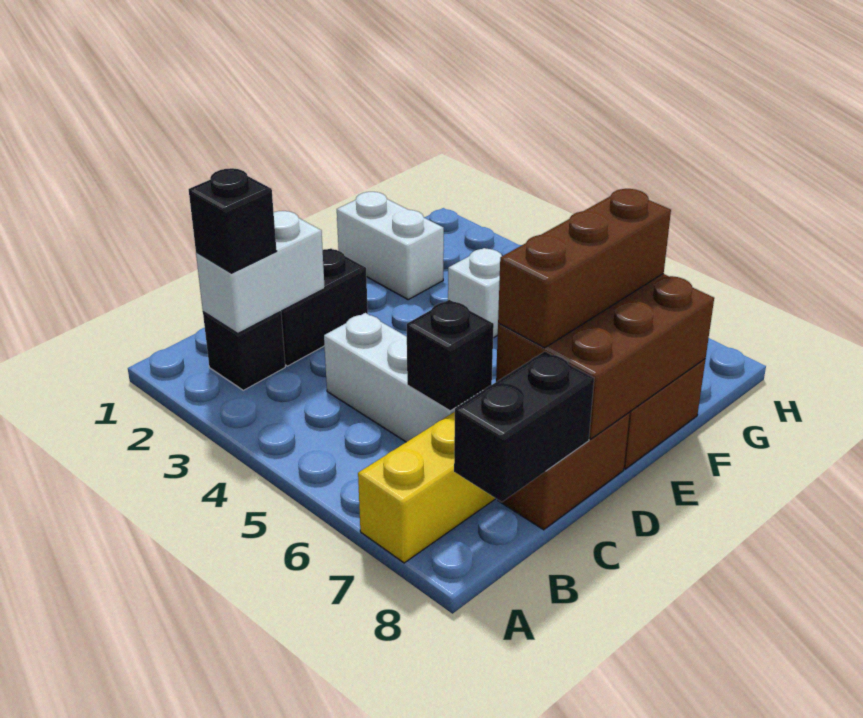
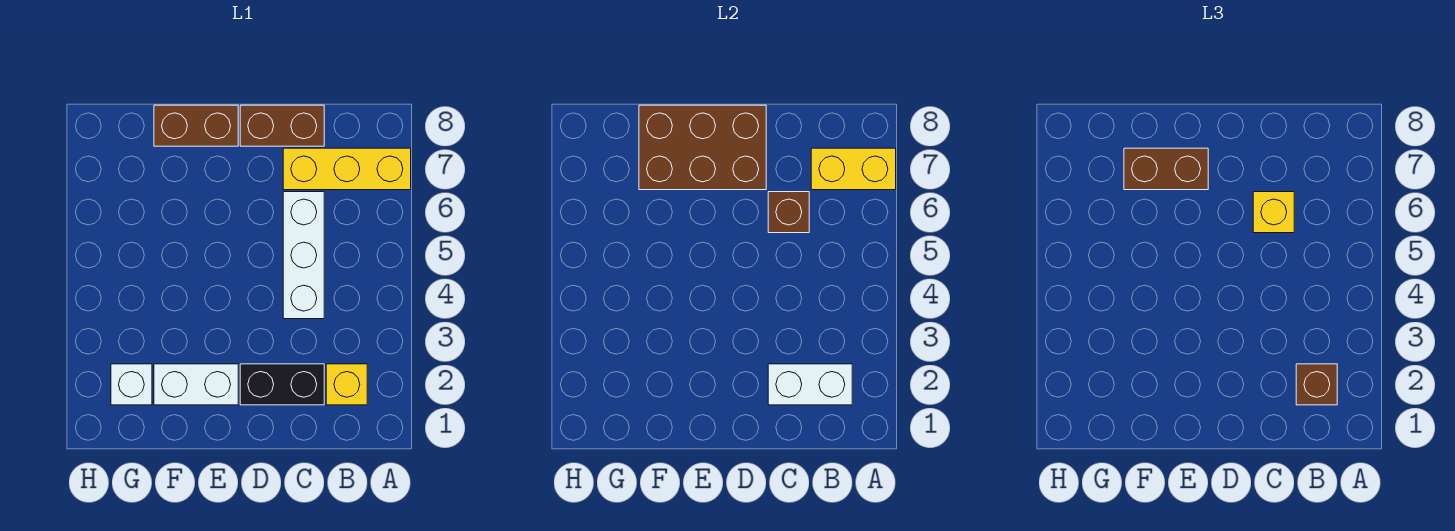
none -> yellow brick A7:B7 level 2
black brick B2 level 1 -> yellow brick B2 level 1
black brick B2 level 3 -> brown brick B2 level 3
black brick B8:C8 level 2 -> none
black brick C6 level 2 -> brown brick C6 level 2
none -> yellow brick C6 level 3
brown brick D7:F7 level 3 -> brown brick E7:F7 level 3
white brick F1:F2 level 1 -> white brick E2:F2 level 1
white brick F4 level 1 -> white brick G2 level 1

